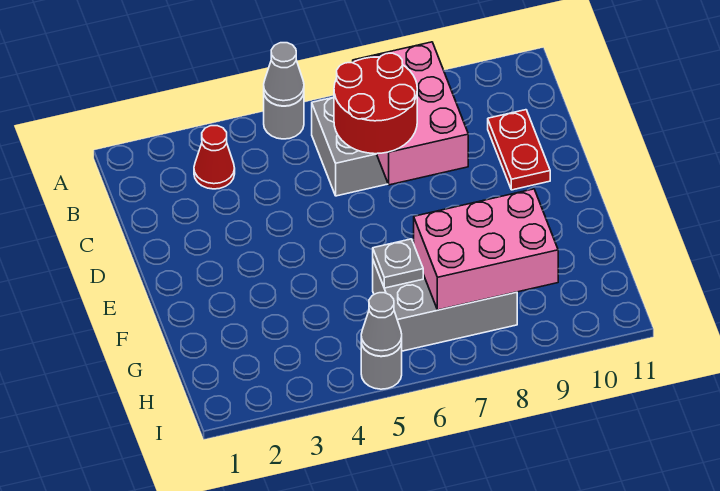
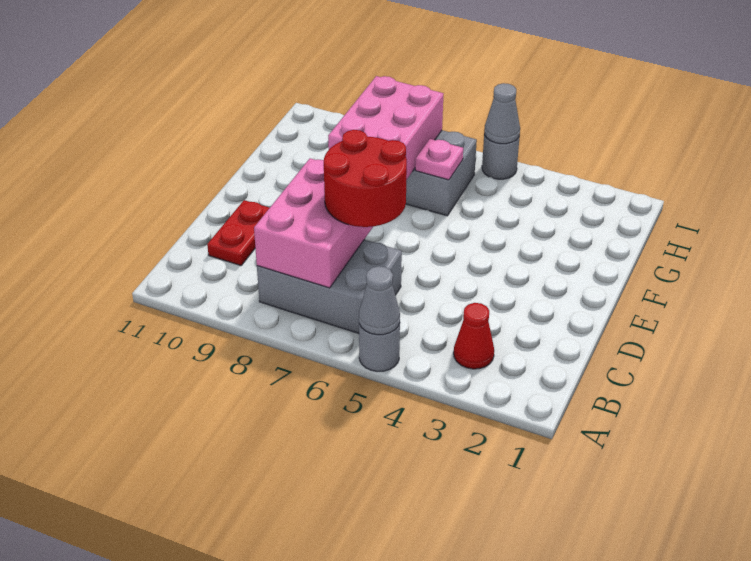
grey plate G6 level 2 -> pink plate G6 level 2
pink brick G7:H9 level 2 -> pink brick F7:H8 level 2

